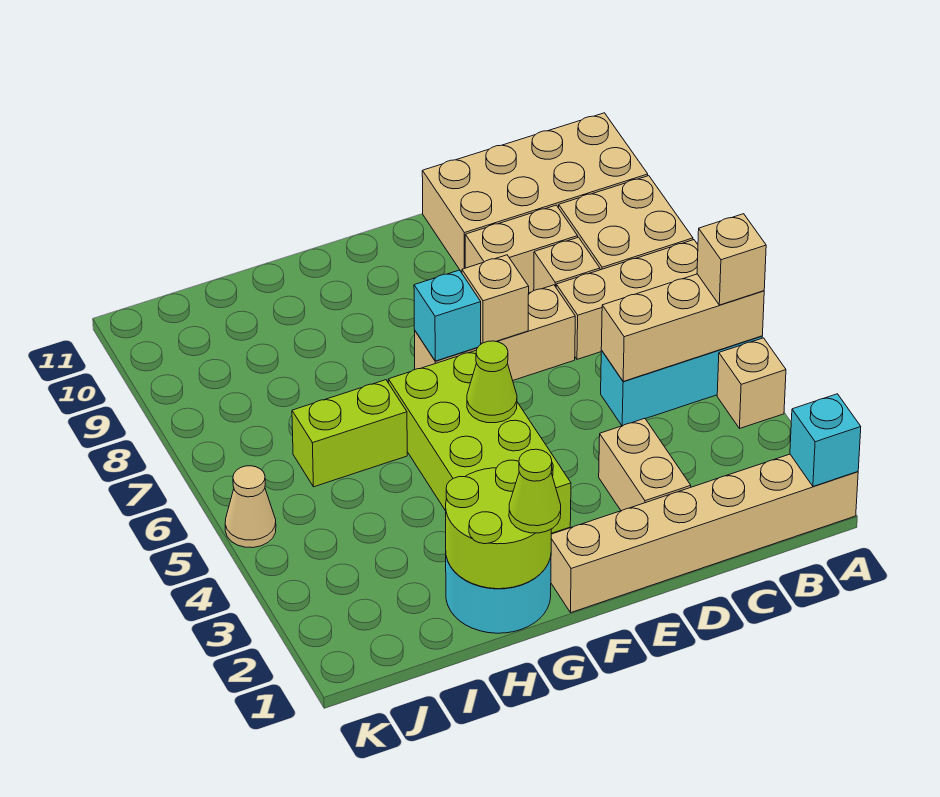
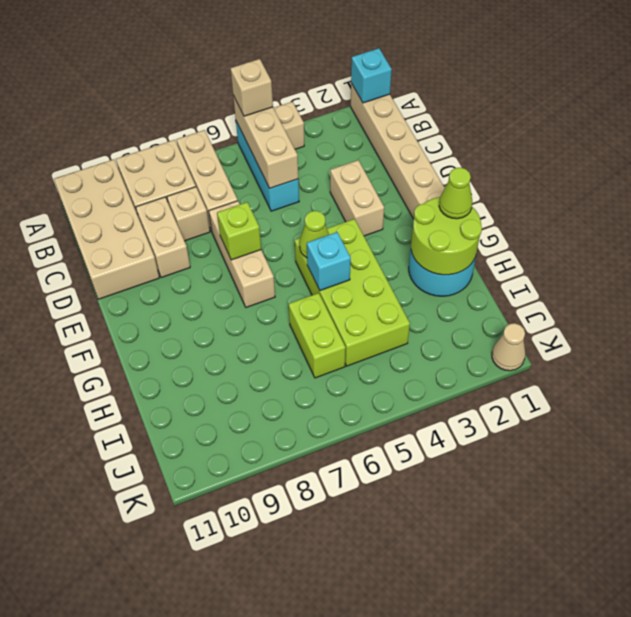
tan brick D2:D3 level 1 -> tan brick D3:E3 level 1
tan brick E7 level 2 -> lime brick E7 level 2
lime brick F3:G6 level 1 -> lime brick F4:I5 level 1
cyan brick F7 level 2 -> cyan brick G5 level 2
tan cone K5 level 1 -> tan cone K1 level 1

